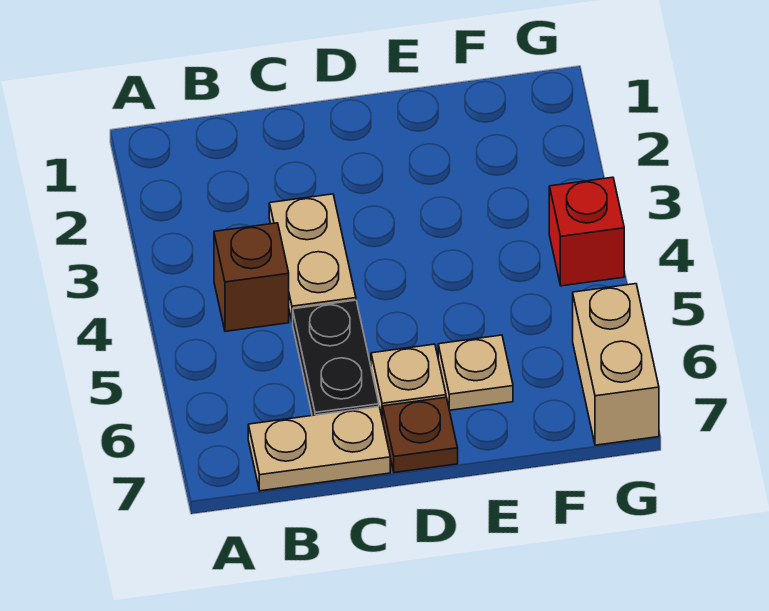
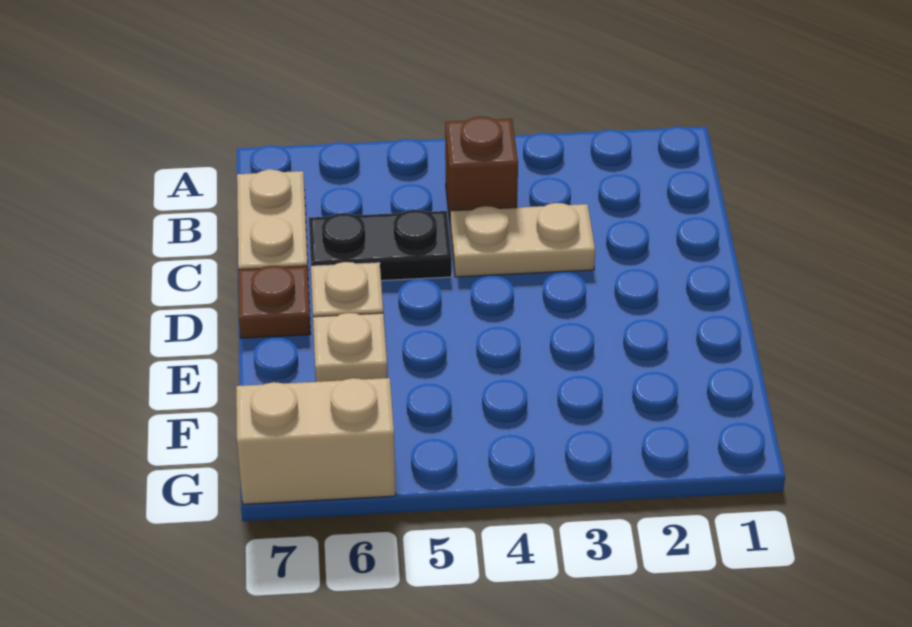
red brick G4 level 1 -> none

